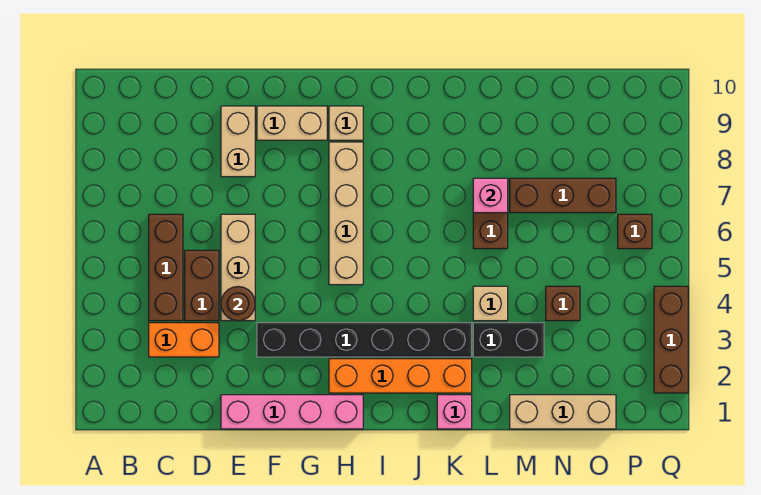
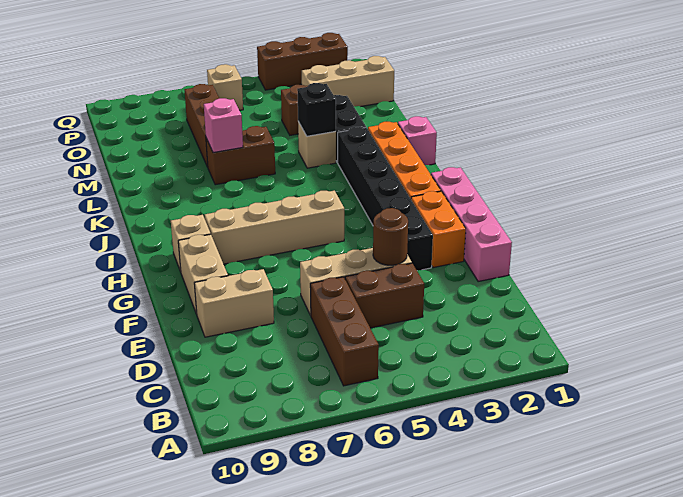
orange brick C3:D3 level 1 -> orange brick F2:G2 level 1
brown brick C4:C6 level 1 -> brown brick B6:D6 level 1
none -> black brick L4 level 2
tan brick M1:O1 level 1 -> tan brick O1:O3 level 1
brown brick P6 level 1 -> tan brick P6 level 1

